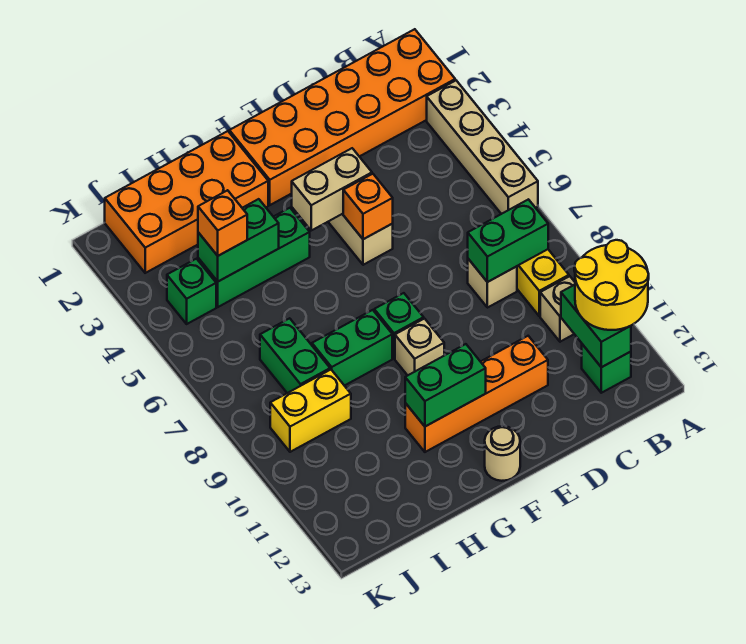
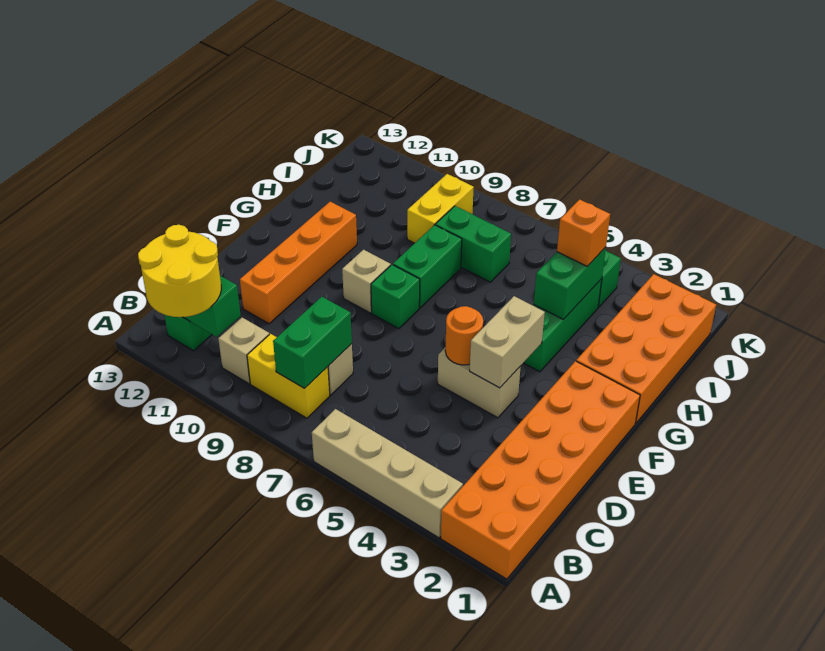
orange brick E5 level 2 -> orange round brick E5 level 2
green brick F11:G11 level 2 -> none
tan round brick F13 level 1 -> none

